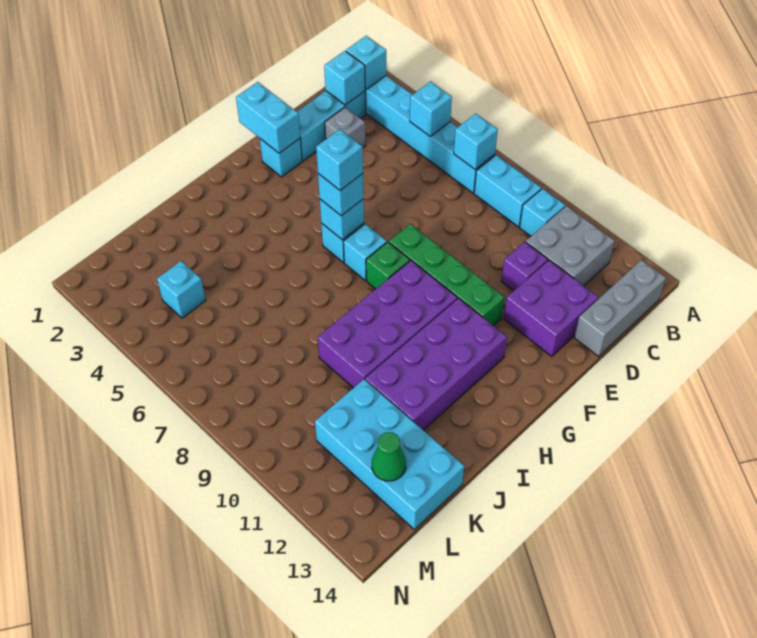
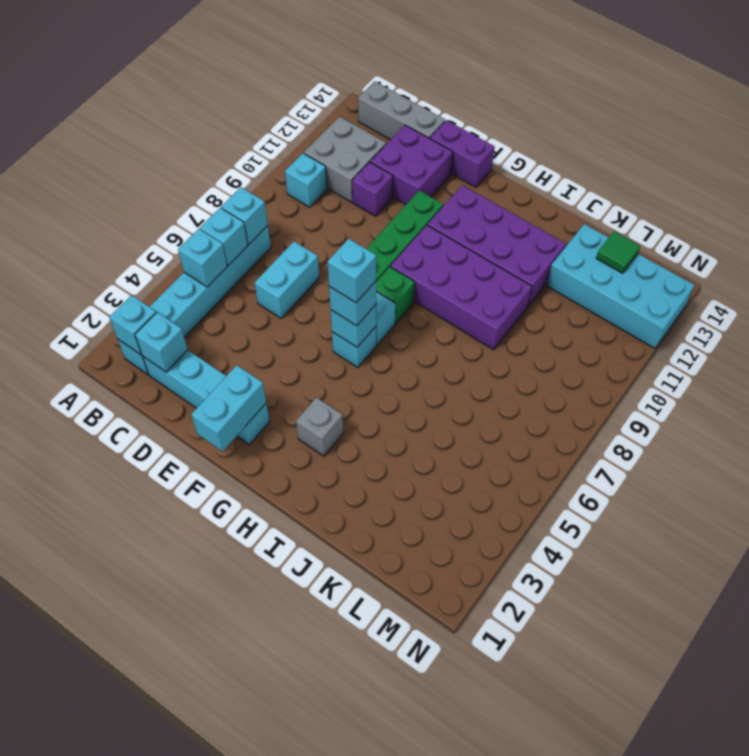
cyan brick B8:B9 level 1 -> cyan brick D6:D7 level 1
grey brick D3 level 1 -> grey brick H3 level 1
none -> purple brick E14:F14 level 1
cyan brick K11:L14 level 1 -> cyan brick K12:N13 level 1
cyan brick L4 level 1 -> cyan brick B6 level 2
green cone L13 level 2 -> green tile L13 level 2

